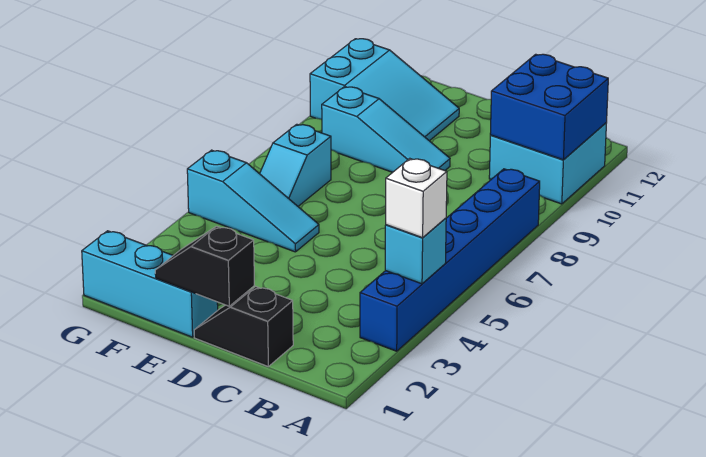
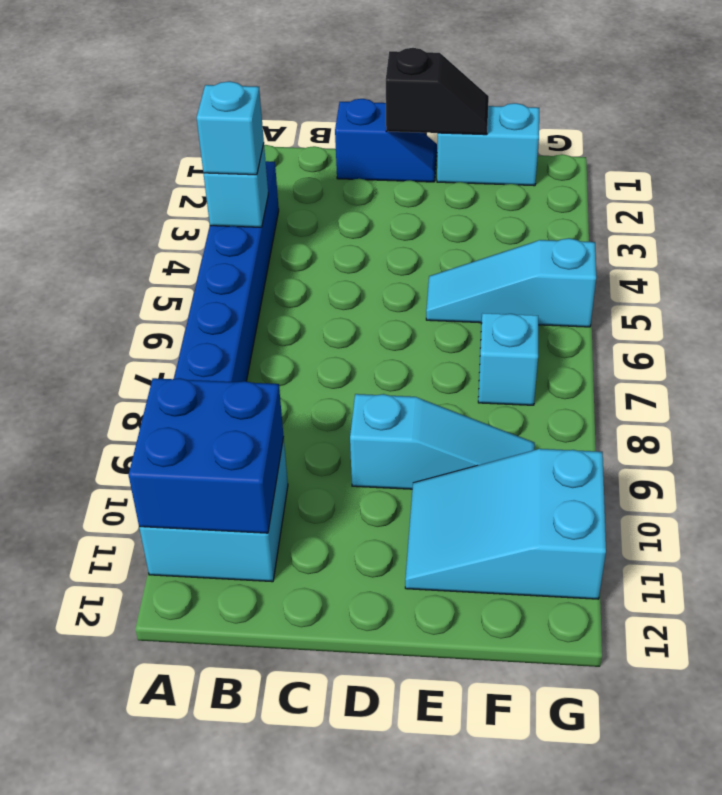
white brick A4 level 3 -> cyan brick A4 level 3
black slope C1:D1 level 1 top C -> blue slope C1:D1 level 1 top C
cyan slope D9:F9 level 1 top F -> cyan slope D9:F9 level 1 top D
cyan brick E1:G1 level 1 -> cyan brick E1:F1 level 1

